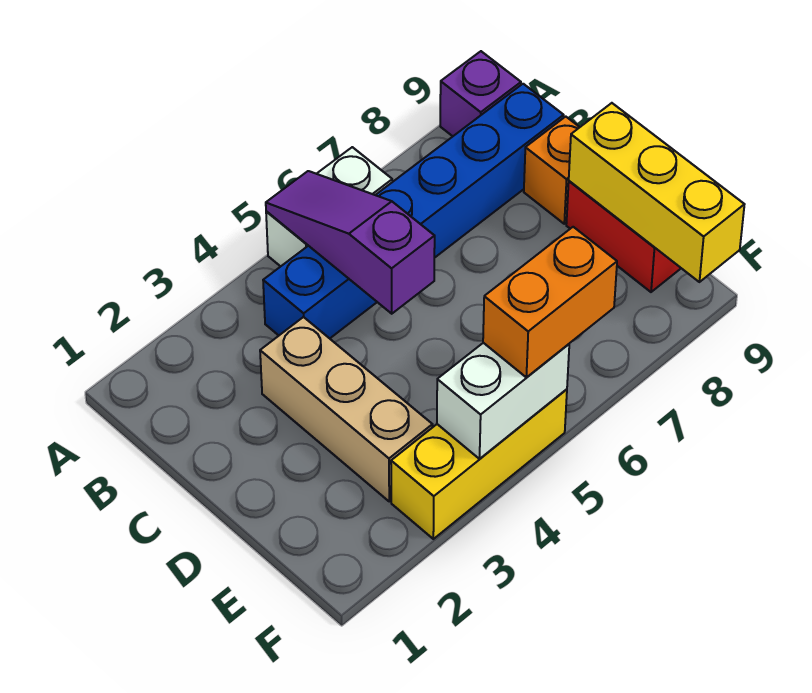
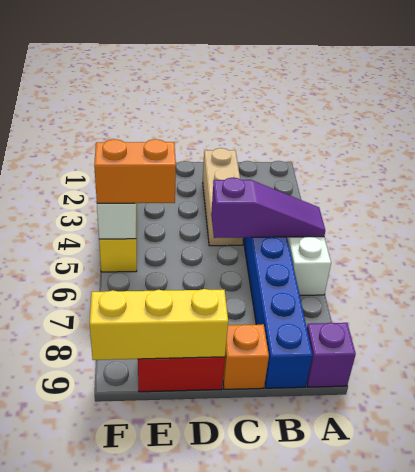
tan brick C3:E3 level 1 -> tan brick C2:C4 level 1
orange brick F5:F6 level 3 -> orange brick E5:F5 level 3

